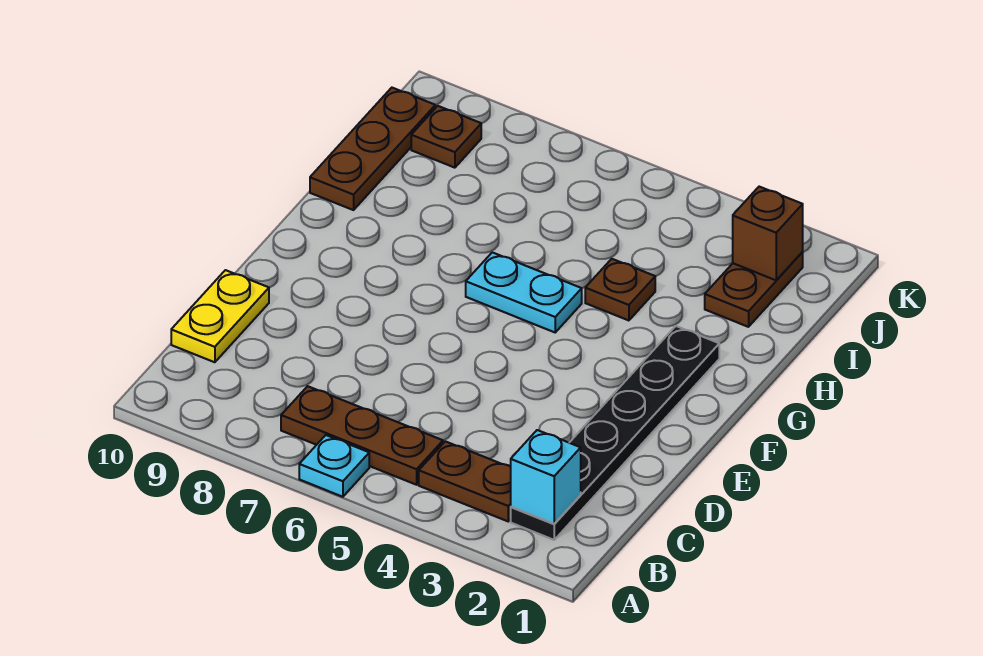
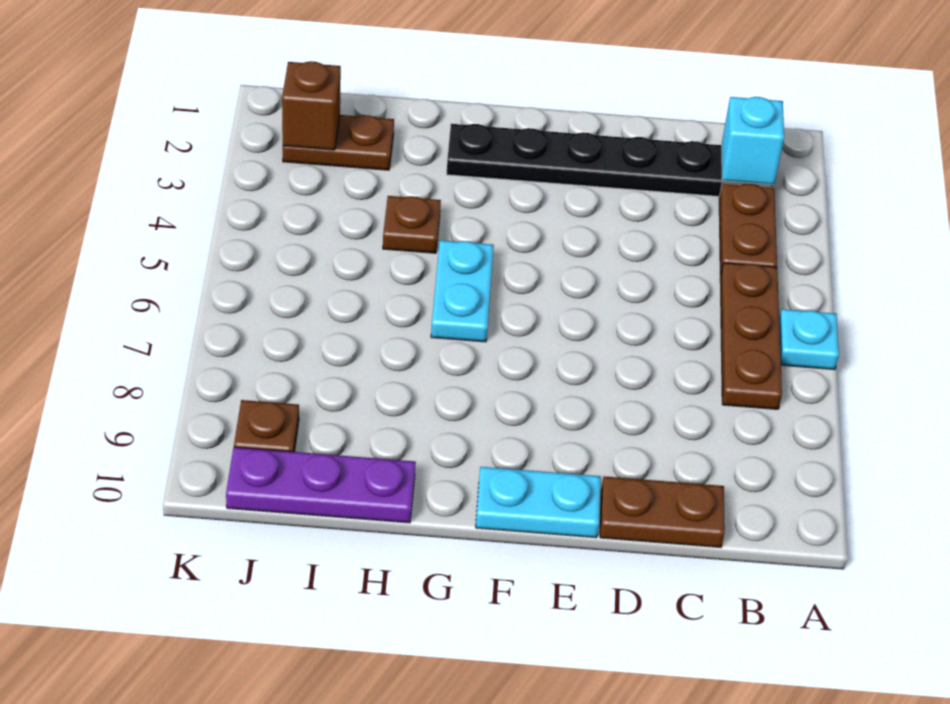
yellow plate C10:D10 level 1 -> brown plate C10:D10 level 1
none -> cyan plate E10:F10 level 1
brown plate H10:J10 level 1 -> purple plate H10:J10 level 1

